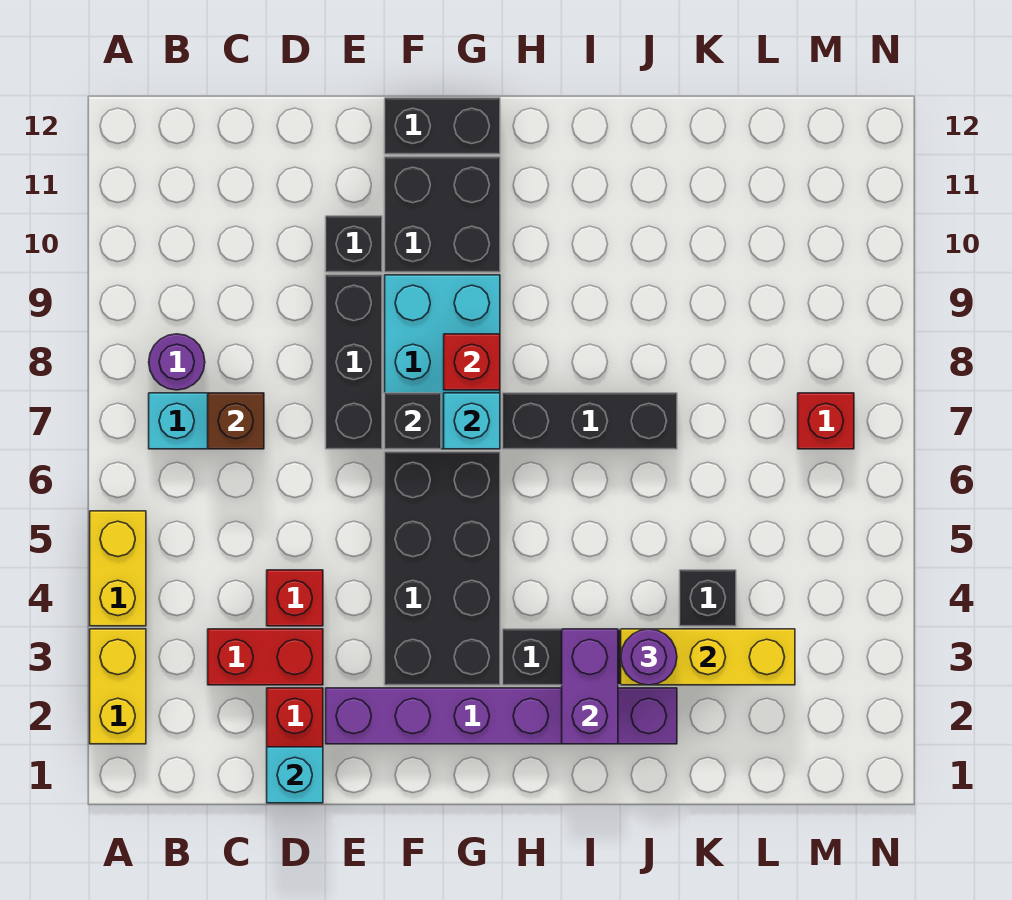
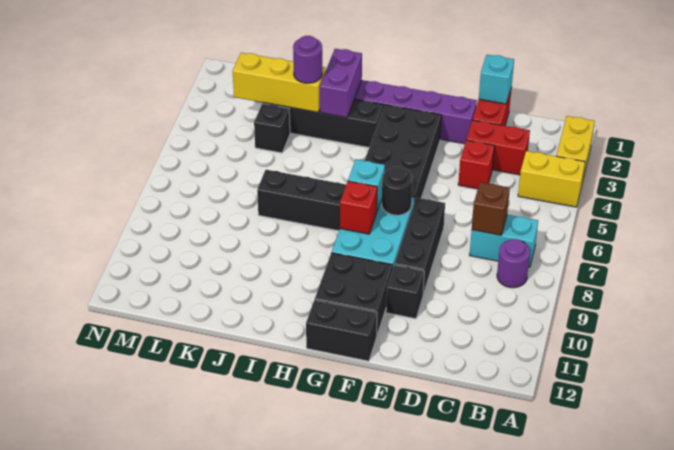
yellow brick A4:A5 level 1 -> yellow brick A4:B4 level 1
black brick F7 level 2 -> black round brick F7 level 2
red brick M7 level 1 -> none

